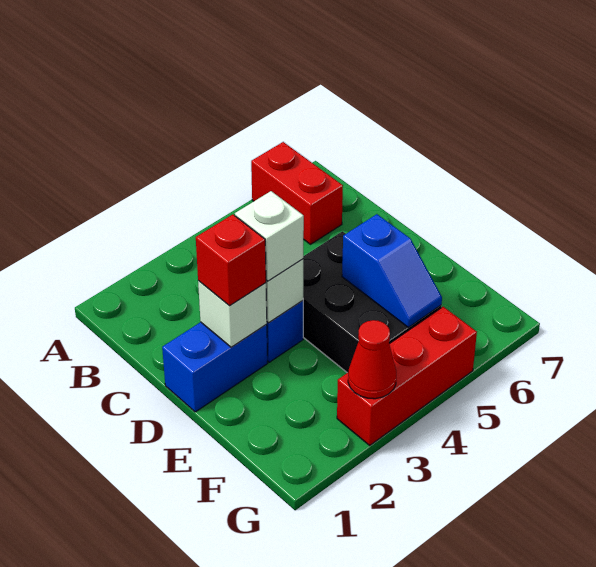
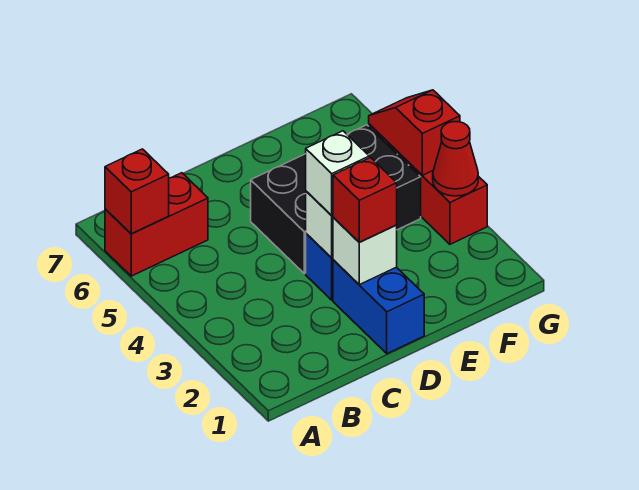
none -> red brick A6 level 2
blue slope E5:F5 level 2 top E -> none
none -> red slope G4:G5 level 2 top 4

